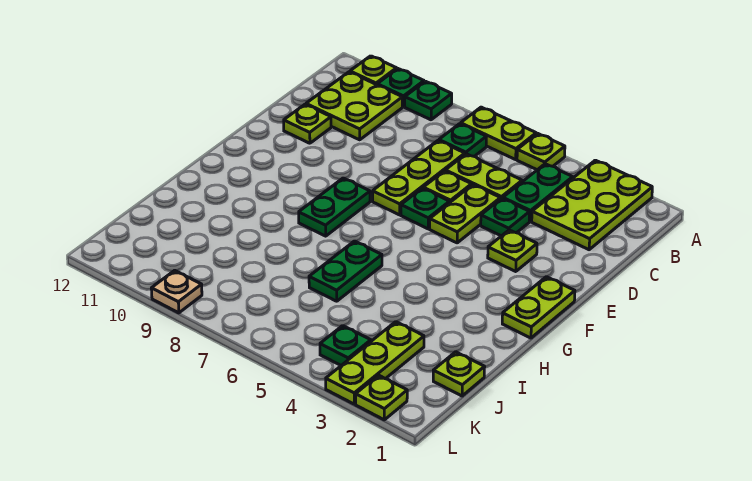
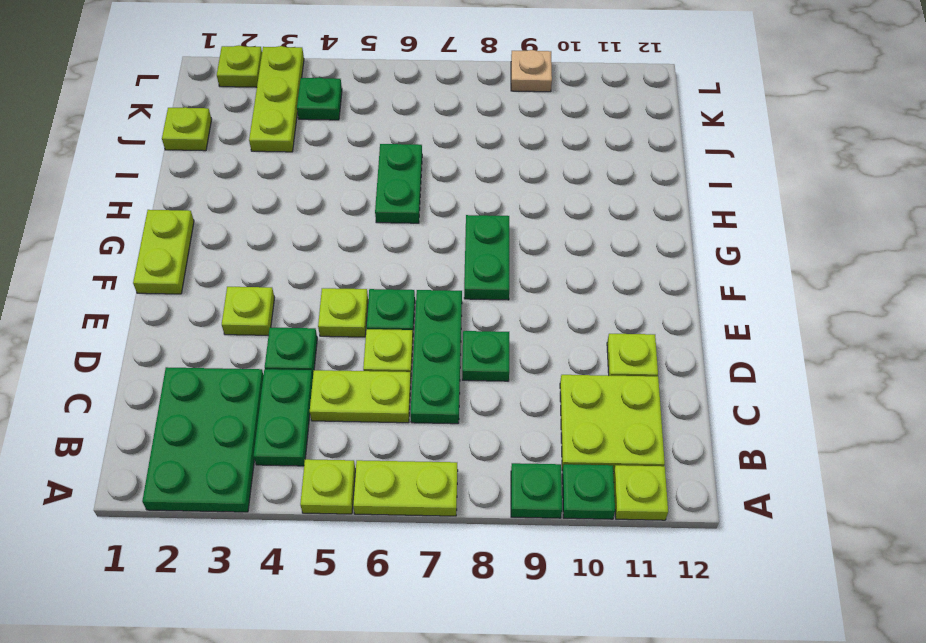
lime plate A2:C3 level 1 -> green plate A2:C3 level 1
green plate B7 level 1 -> green plate D8 level 1
lime plate C7:E7 level 1 -> green plate C7:E7 level 1
lime plate D5:E5 level 1 -> lime plate E5 level 1

